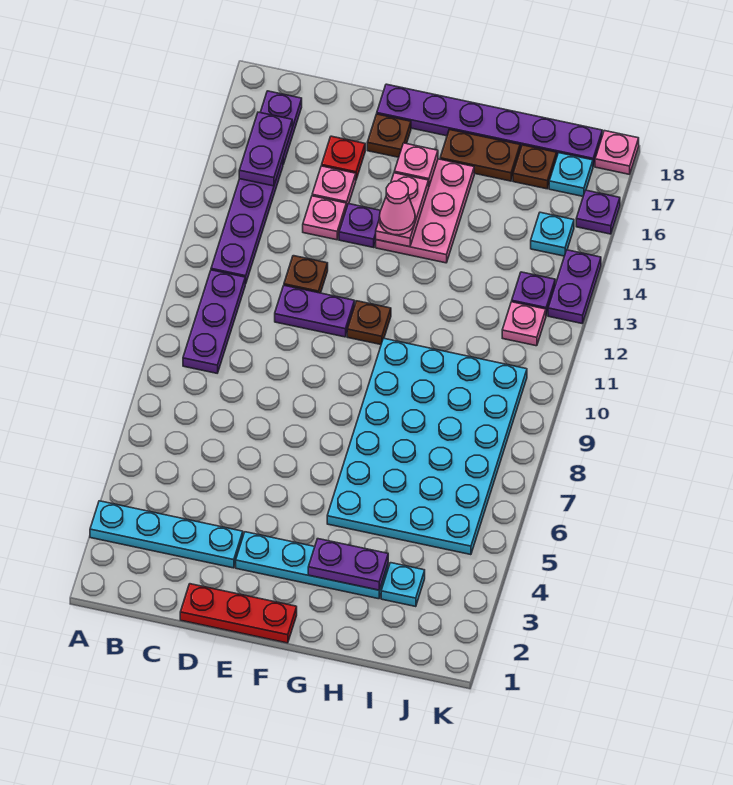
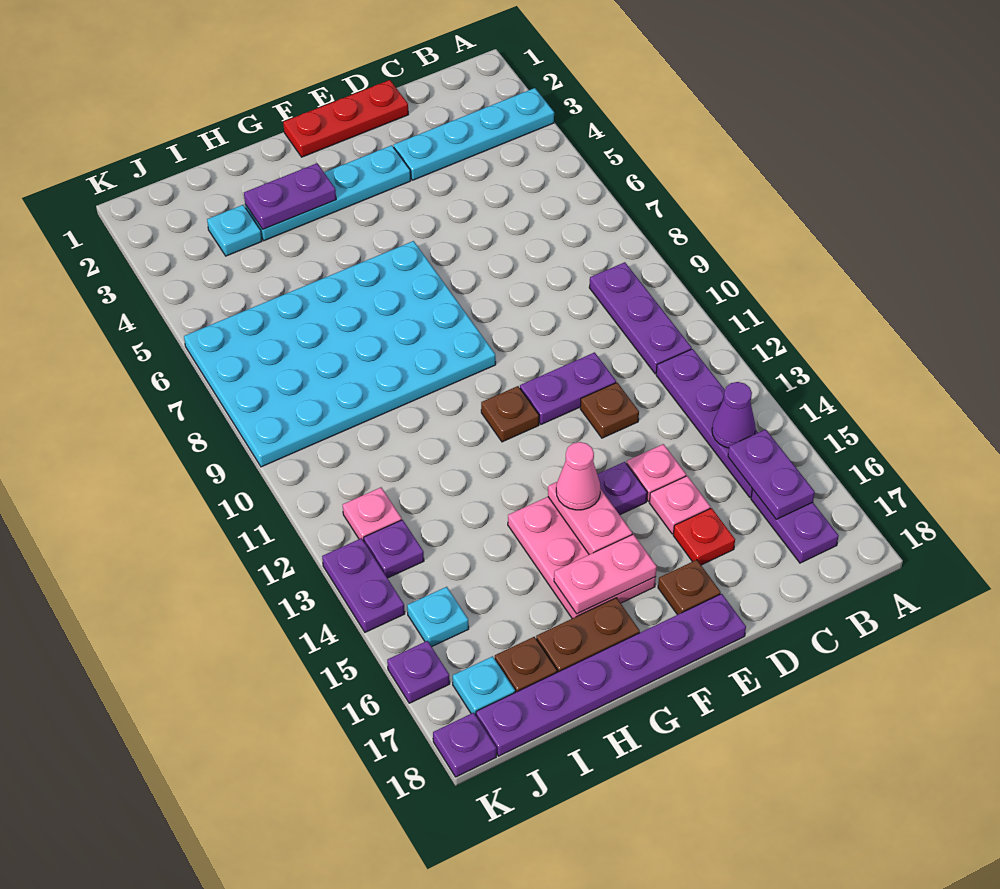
none -> purple cone B14 level 2
pink plate F16 level 2 -> pink plate F16:G16 level 2
cyan plate G5:J10 level 1 -> cyan plate F6:K9 level 1
pink plate K18 level 1 -> purple plate K18 level 1

